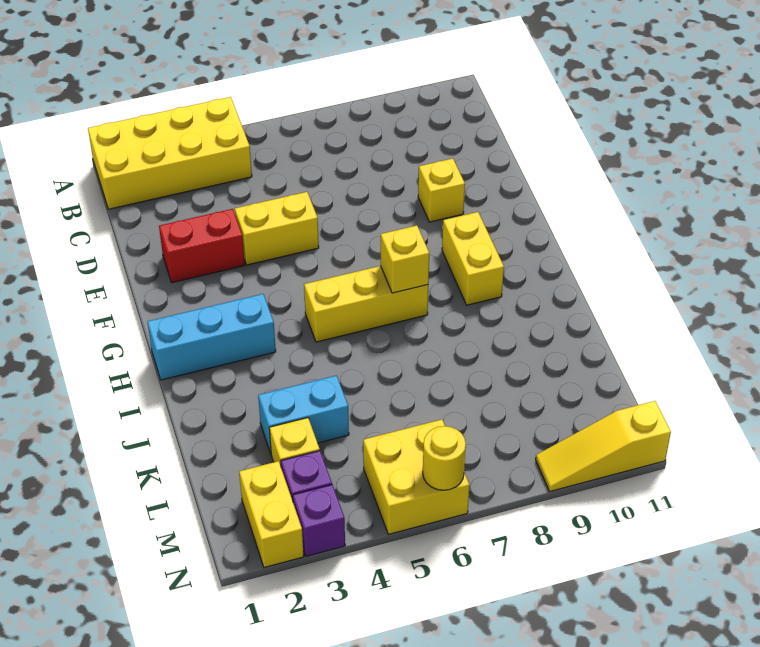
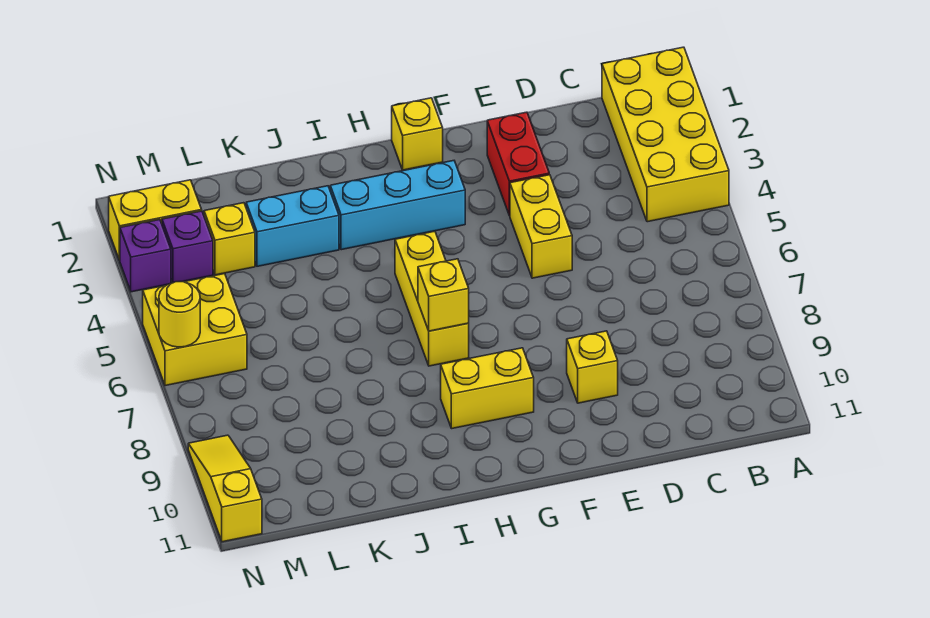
none -> yellow brick G1 level 1
cyan brick H1:H3 level 1 -> cyan brick G3:I3 level 1
cyan brick K3:K4 level 1 -> cyan brick J3:K3 level 1

